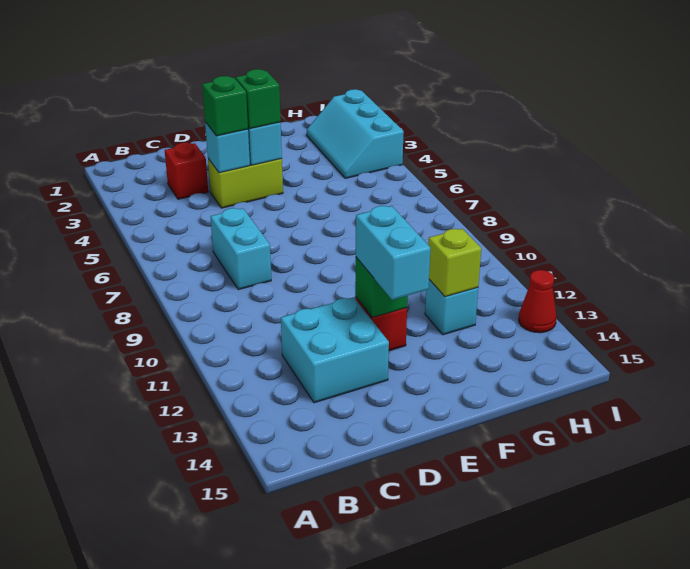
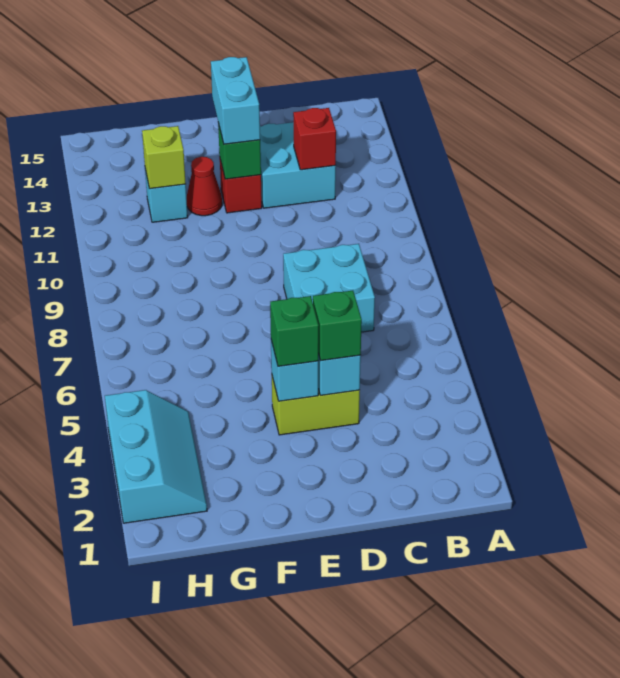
red brick C3 level 1 -> red brick C12 level 2
cyan brick C7:C8 level 1 -> cyan brick C7:D8 level 1
red cone I13 level 1 -> red cone F12 level 1

